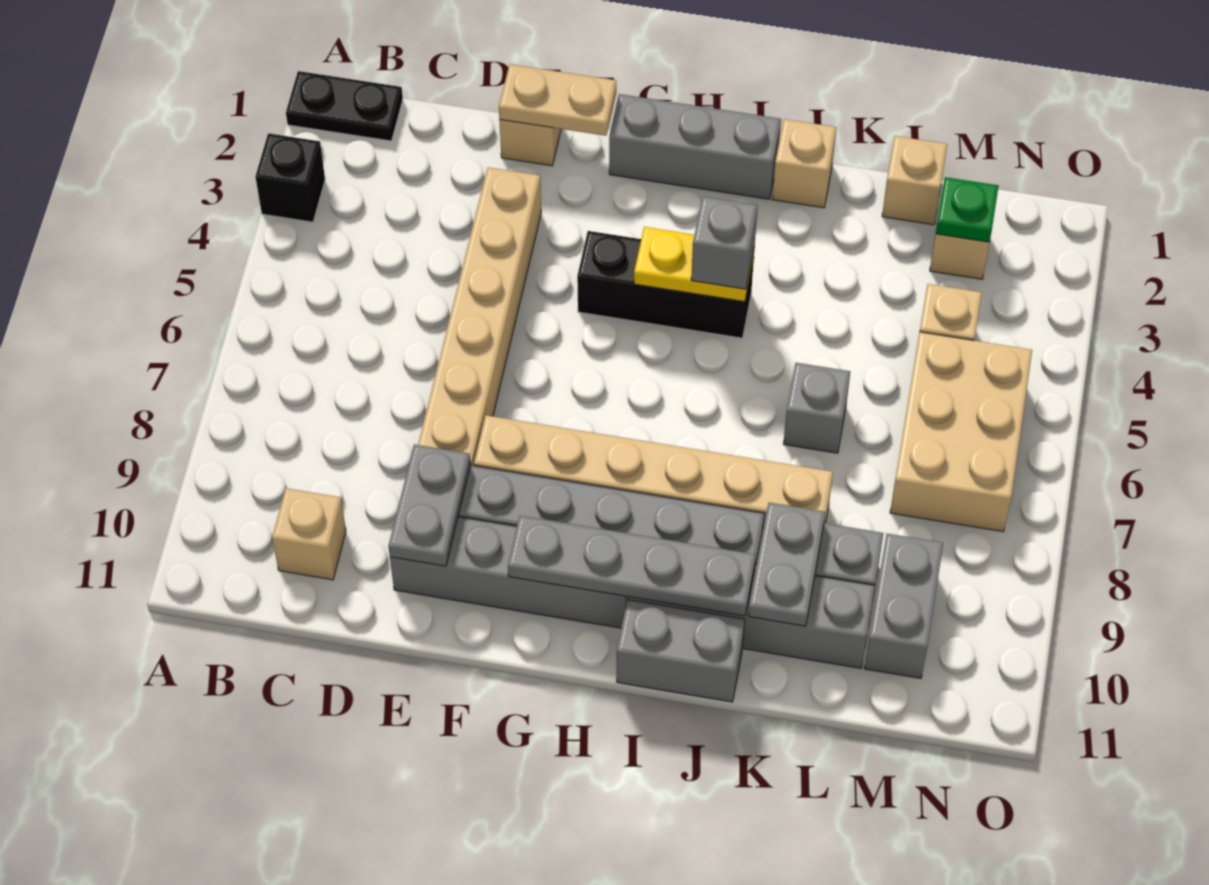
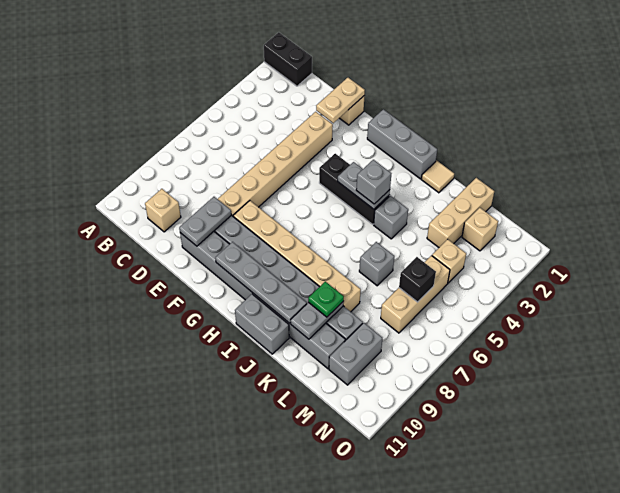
black plate A1:B1 level 1 -> black brick A1:B1 level 1
black brick A3 level 1 -> black brick M6 level 2
tan plate E1:F1 level 2 -> tan plate E1:E2 level 2
yellow plate H4:I4 level 2 -> grey plate H4:I4 level 2
tan brick J1 level 1 -> tan tile J1 level 1
none -> grey brick J4 level 1
tan brick L1 level 1 -> tan brick L1:L3 level 1
green plate M2 level 2 -> green plate K9 level 3
tan brick M5:N7 level 1 -> tan brick M5:M7 level 1

